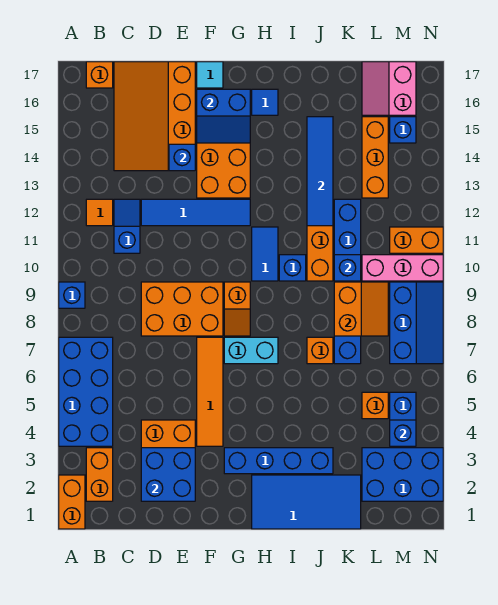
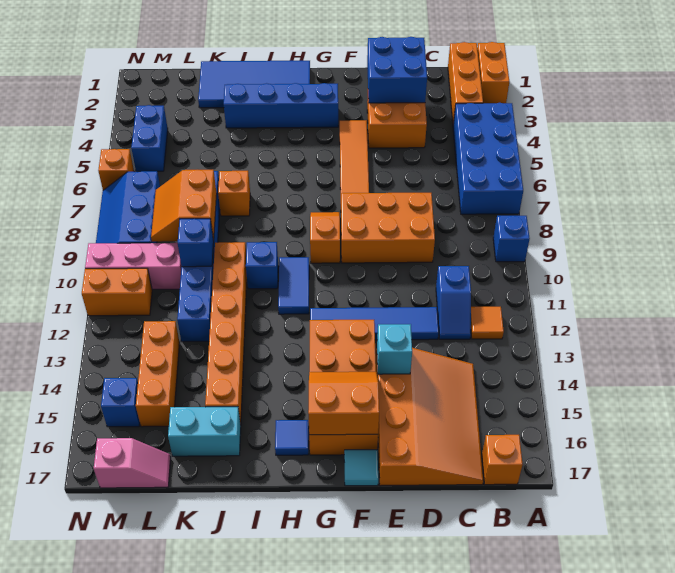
orange brick B2:B3 level 1 -> orange brick B1:B3 level 1
blue brick E14 level 2 -> cyan brick E14 level 2
blue slope F15:G16 level 2 top 16 -> orange slope F15:G16 level 2 top 16
cyan brick G7:H7 level 1 -> cyan brick J16:K16 level 1
blue tile J12:J15 level 2 -> none
blue brick L2:N3 level 1 -> none
orange brick L5 level 1 -> orange brick N6 level 1
pink slope L16:M17 level 1 top M -> pink slope L17:M17 level 1 top M
blue brick M4 level 2 -> none

